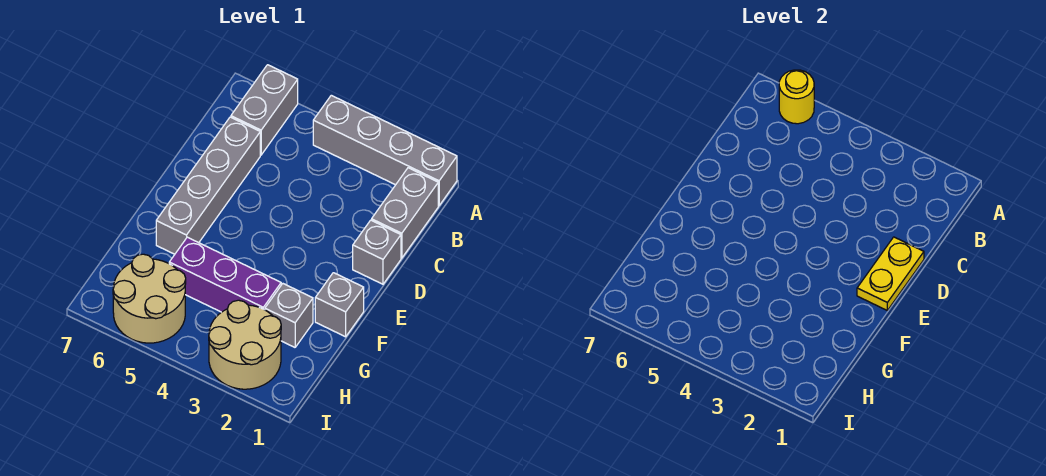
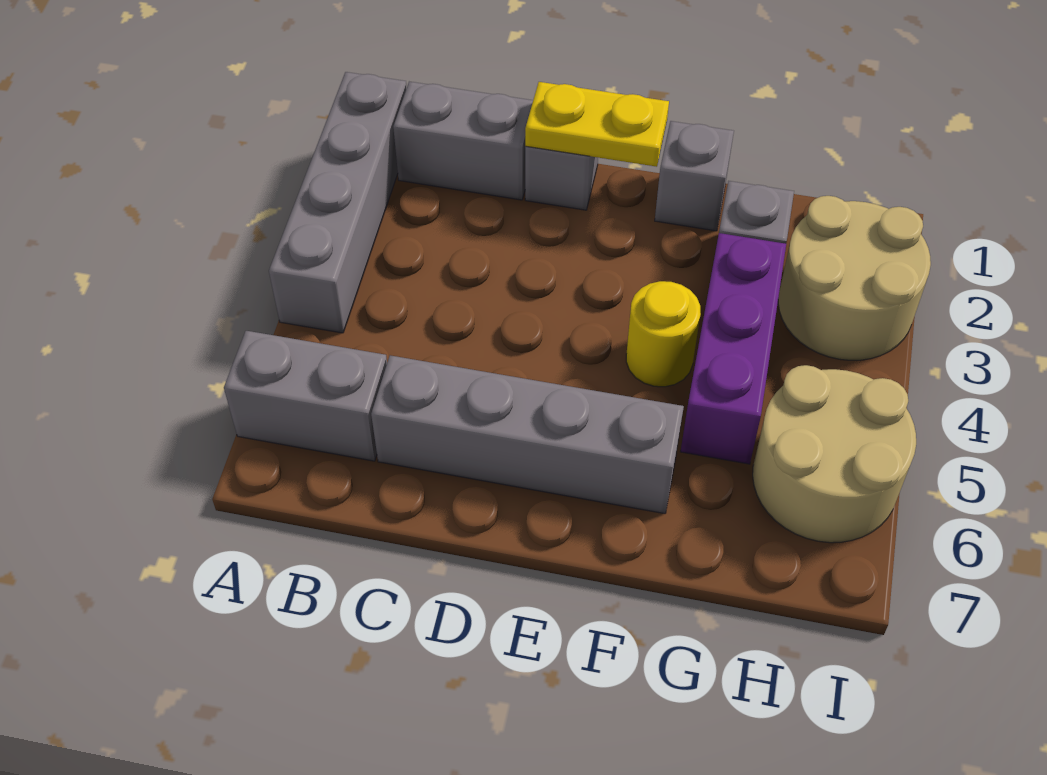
yellow round brick A6 level 2 -> yellow round brick F4 level 1

